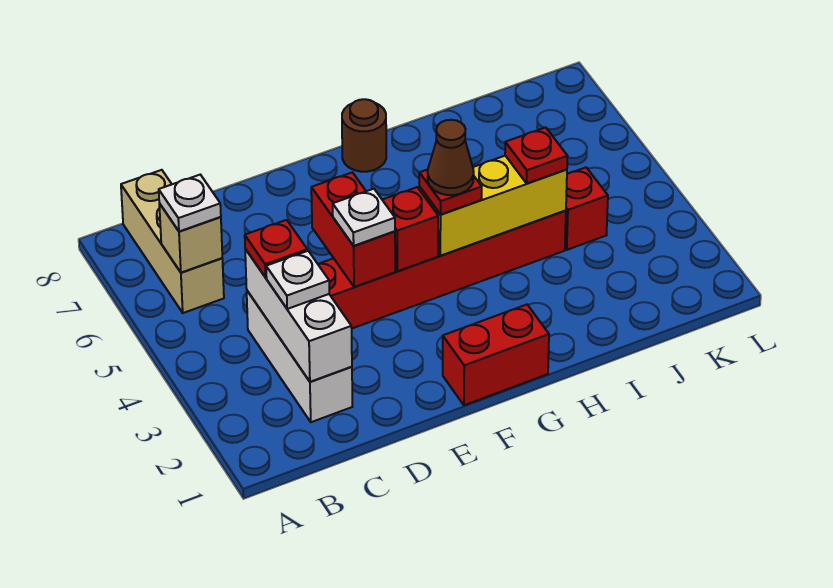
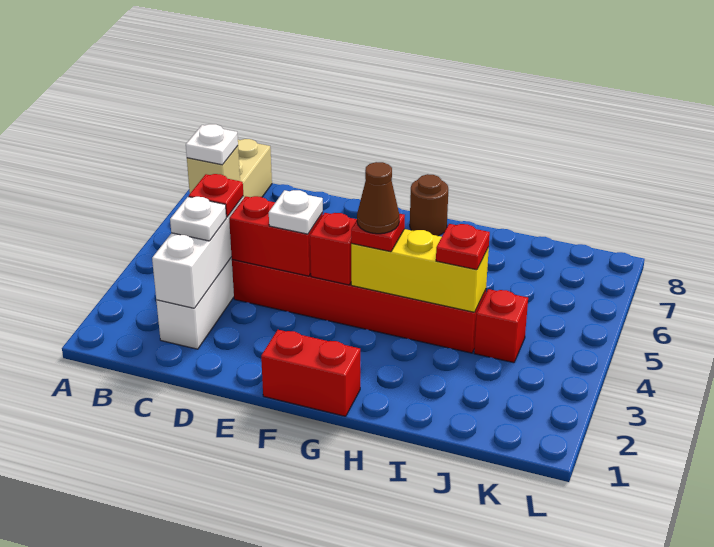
red brick E4:E5 level 2 -> red brick D4:E4 level 2

